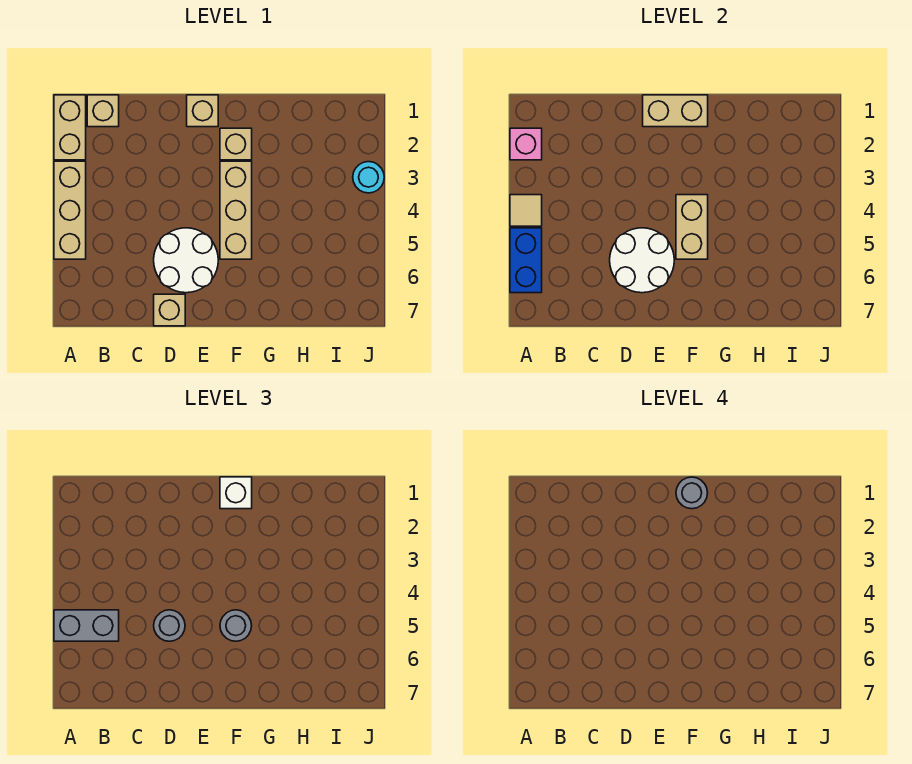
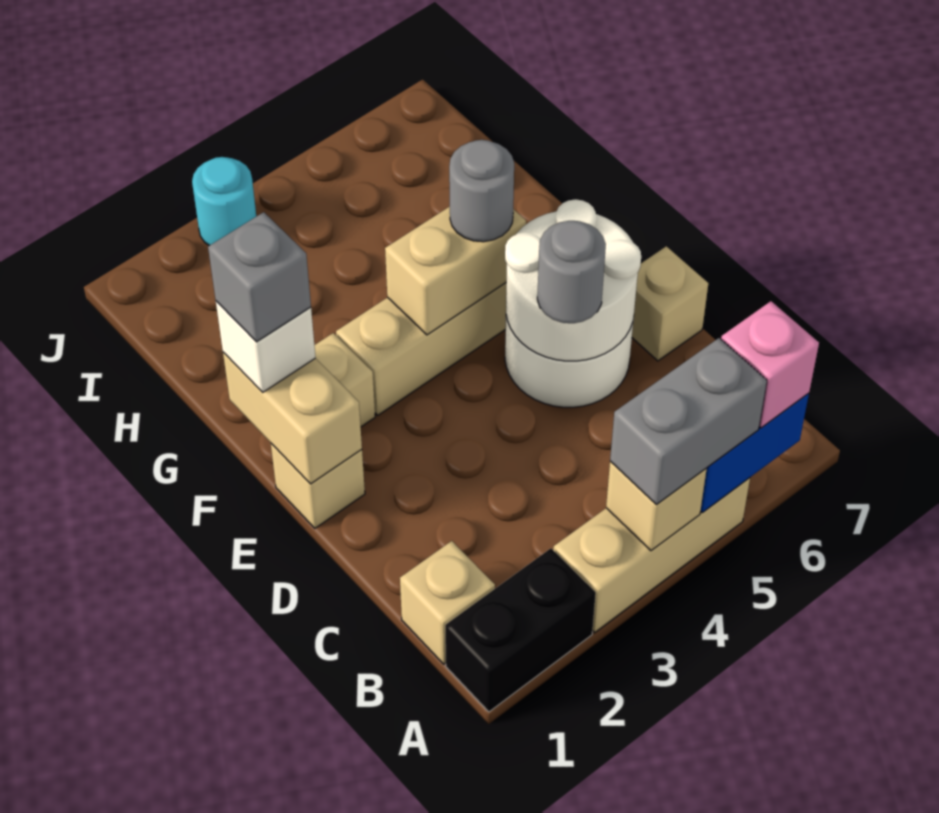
tan brick A1:A2 level 1 -> black brick A1:A2 level 1
pink brick A2 level 2 -> pink brick A6 level 3
tan tile A4 level 2 -> tan brick A4 level 2
grey brick A5:B5 level 3 -> grey brick A4:A5 level 3
grey round brick F1 level 4 -> grey brick F1 level 4

